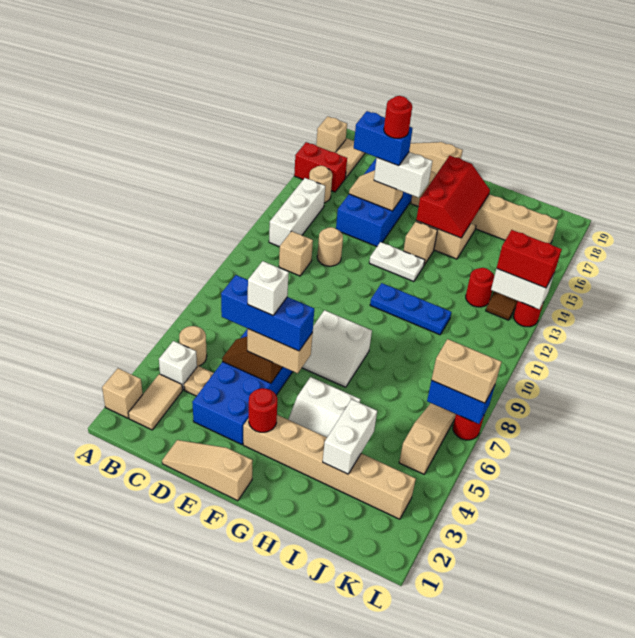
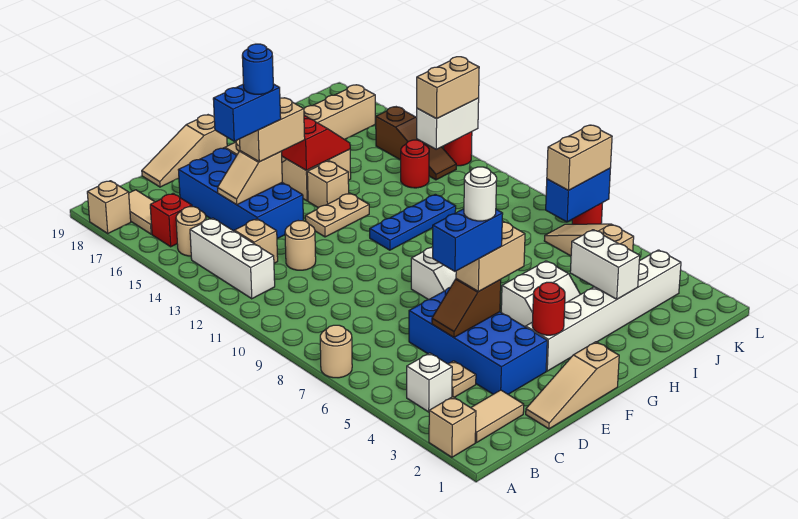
red brick A16:B16 level 1 -> red brick B16 level 1
tan tile B2:B3 level 1 -> tan tile B2:C2 level 1
tan round brick B5 level 1 -> tan round brick A7 level 1
tan brick C11 level 1 -> tan brick C13 level 1
blue brick D5:F5 level 4 -> blue brick D5:E5 level 4
white brick E5 level 5 -> white round brick E5 level 5
white brick E15:F15 level 3 -> tan brick E15:F15 level 3
red round brick E15 level 5 -> blue round brick E15 level 5
tan brick F3:K3 level 1 -> white brick F3:K3 level 1
white plate F13:G13 level 1 -> tan plate F13:G13 level 1
red brick K13:L13 level 3 -> tan brick K13:L13 level 3

